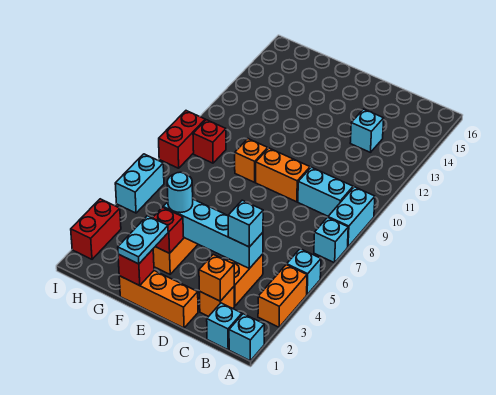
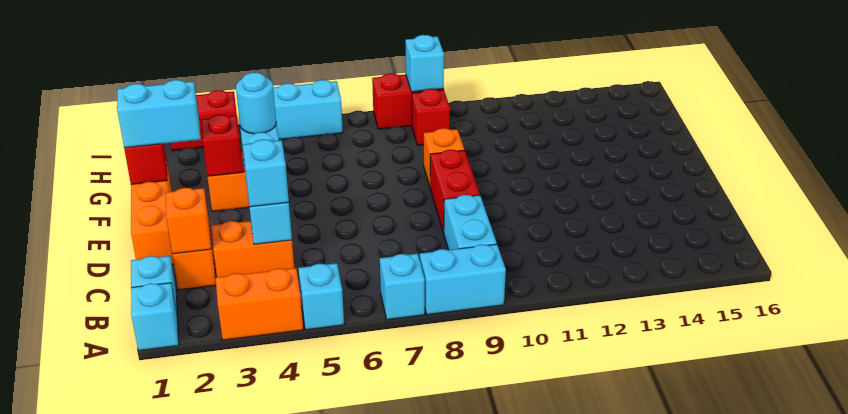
cyan brick C13 level 1 -> cyan brick I9 level 2
orange brick D9:E9 level 1 -> red brick D9:E9 level 1
cyan plate F1:F2 level 3 -> cyan brick F1:F2 level 3

